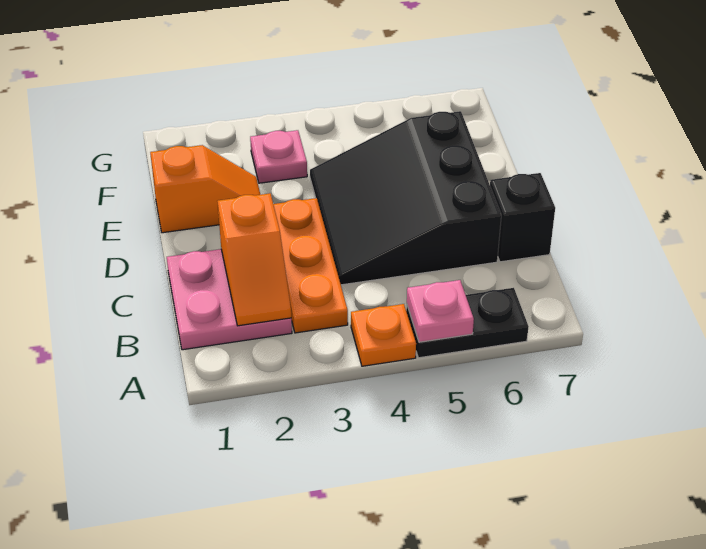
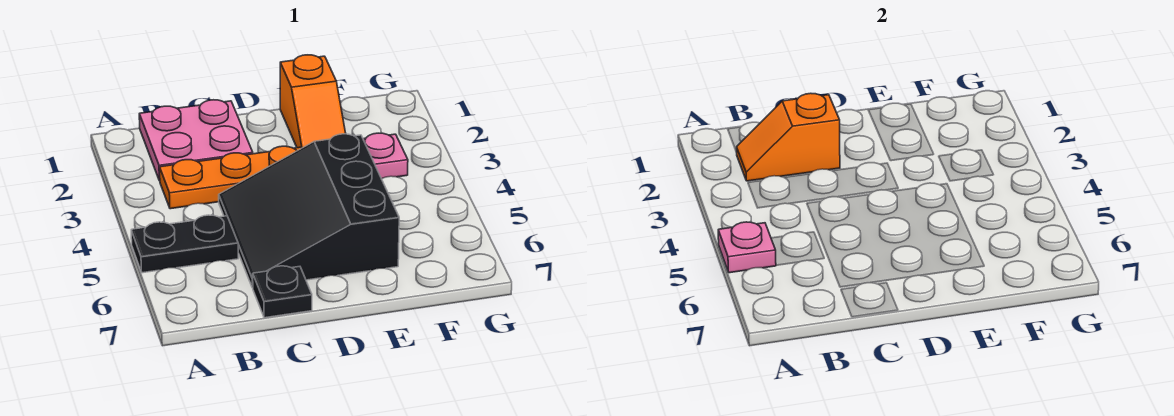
orange plate A4 level 1 -> none
black plate A5:A6 level 1 -> black plate A5:B5 level 1
black slope C4:E6 level 1 top 6 -> black slope C4:E6 level 1 top E
black brick C7 level 1 -> black plate C7 level 1

